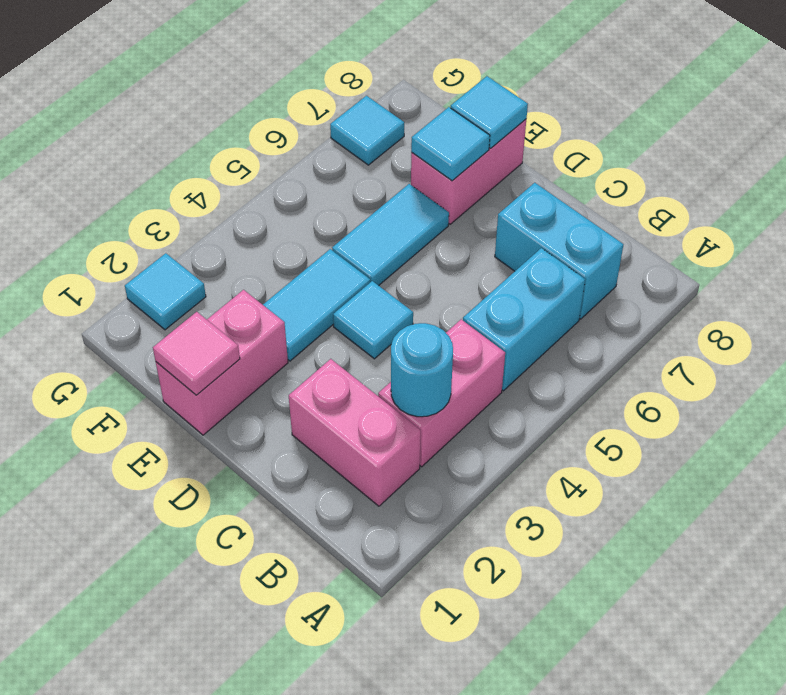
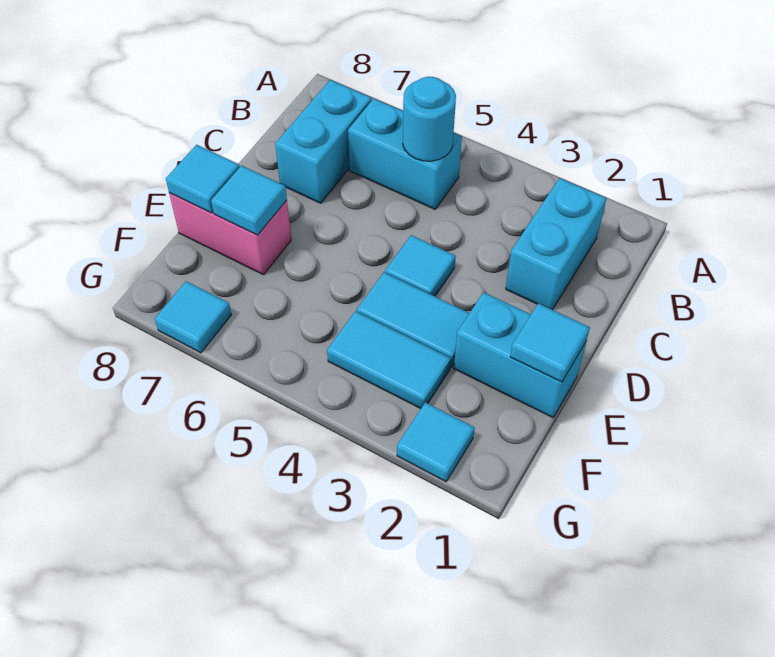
pink brick B2:C2 level 1 -> cyan brick B2:C2 level 1
pink brick B3:B4 level 1 -> none
cyan round brick B3 level 2 -> cyan round brick B5 level 2
pink brick E1:E2 level 1 -> cyan brick E1:E2 level 1
pink tile E1 level 2 -> cyan tile E1 level 2
cyan tile E5:E6 level 1 -> cyan tile F3:F4 level 1

